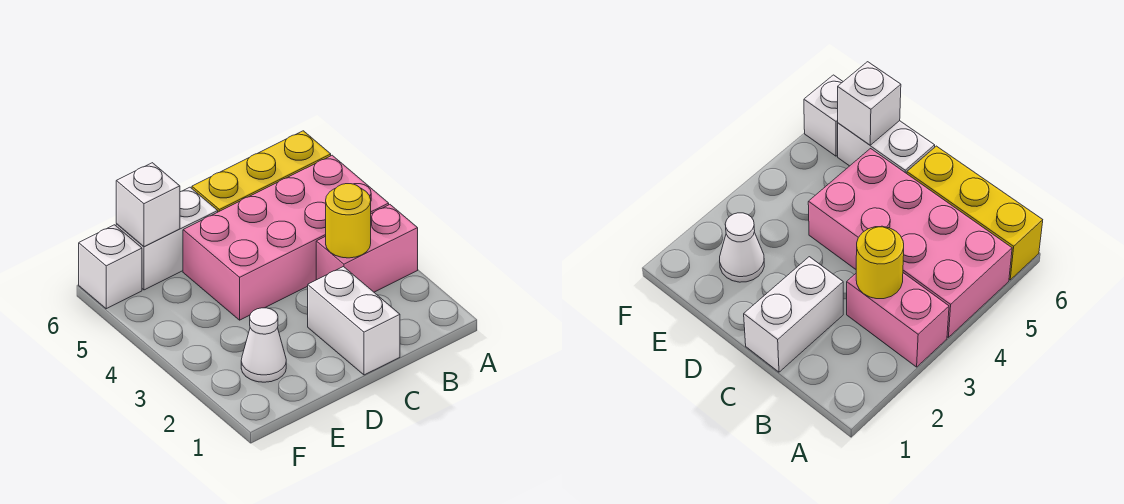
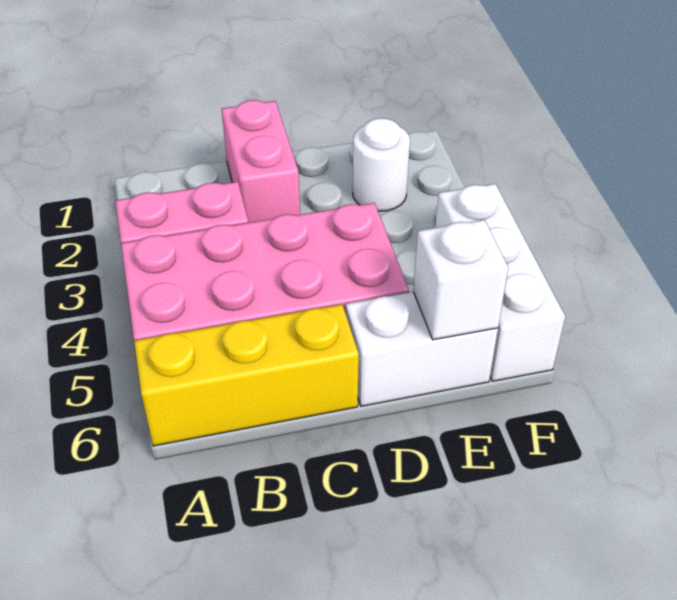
yellow round brick B3 level 2 -> none
white brick C1:C2 level 1 -> pink brick C1:C2 level 1
white cone E2 level 1 -> white round brick E2 level 1
white brick F6 level 1 -> white brick F4:F6 level 1

